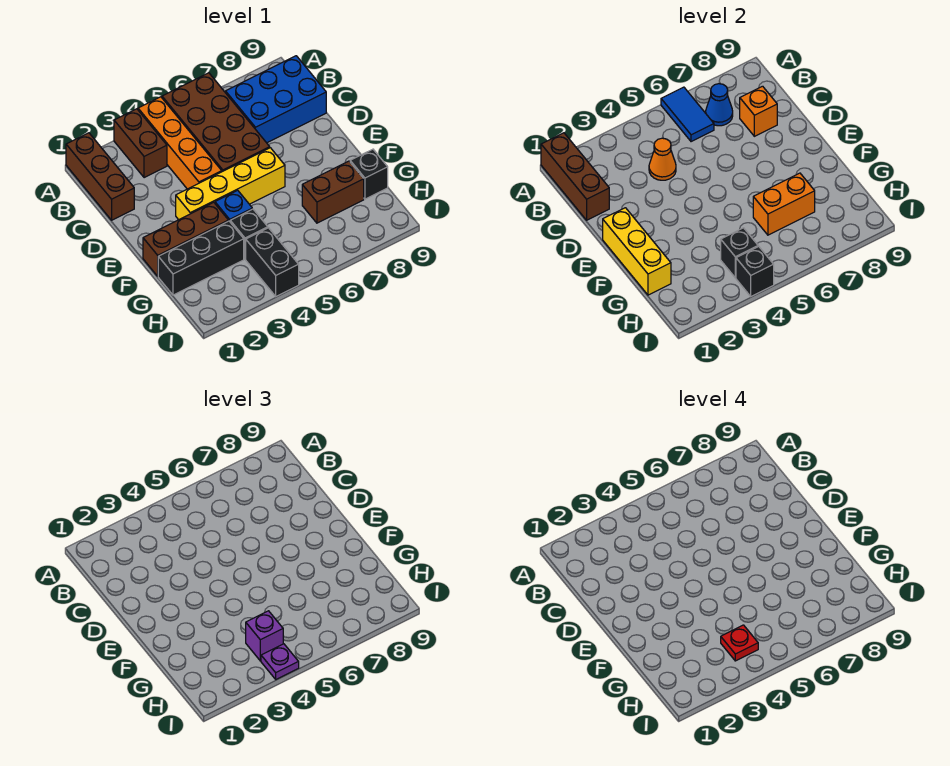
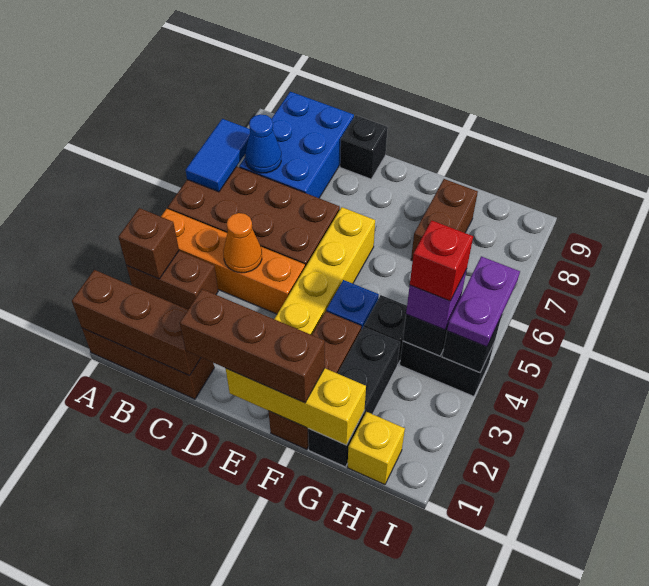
none -> brown brick A3 level 2
blue tile A6:B6 level 2 -> blue tile A6:A7 level 2
orange brick C8 level 2 -> none
none -> brown brick D1:F1 level 3
orange brick G6:G7 level 2 -> none
black brick G9 level 1 -> black brick D9 level 1
none -> yellow brick H1 level 1
red plate H4 level 4 -> red brick H4 level 4
purple plate I4 level 3 -> purple plate I4:I5 level 3

